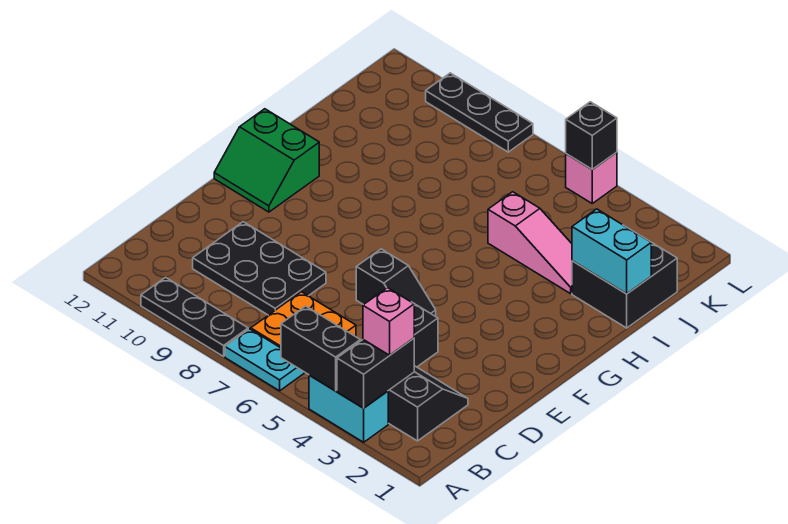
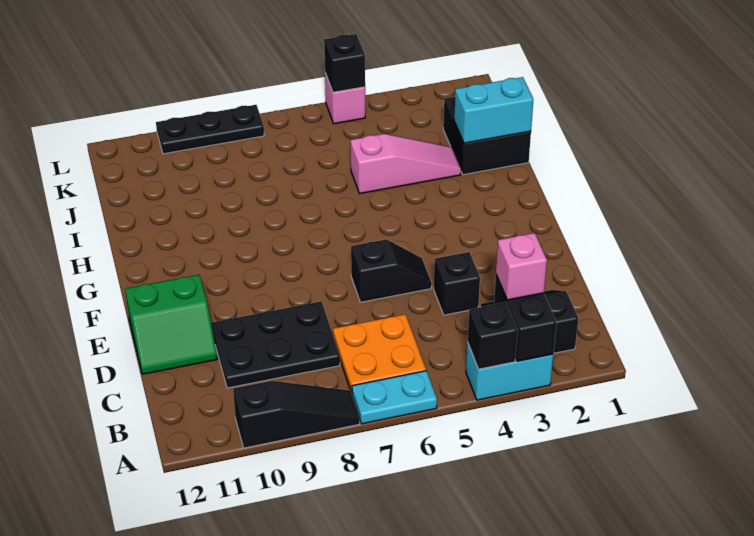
black brick A4:A5 level 2 -> black brick A4 level 2
black plate A8:A10 level 1 -> black slope A8:A10 level 1 top 10
green slope F11:G12 level 1 top G -> green slope D11:E12 level 1 top E

